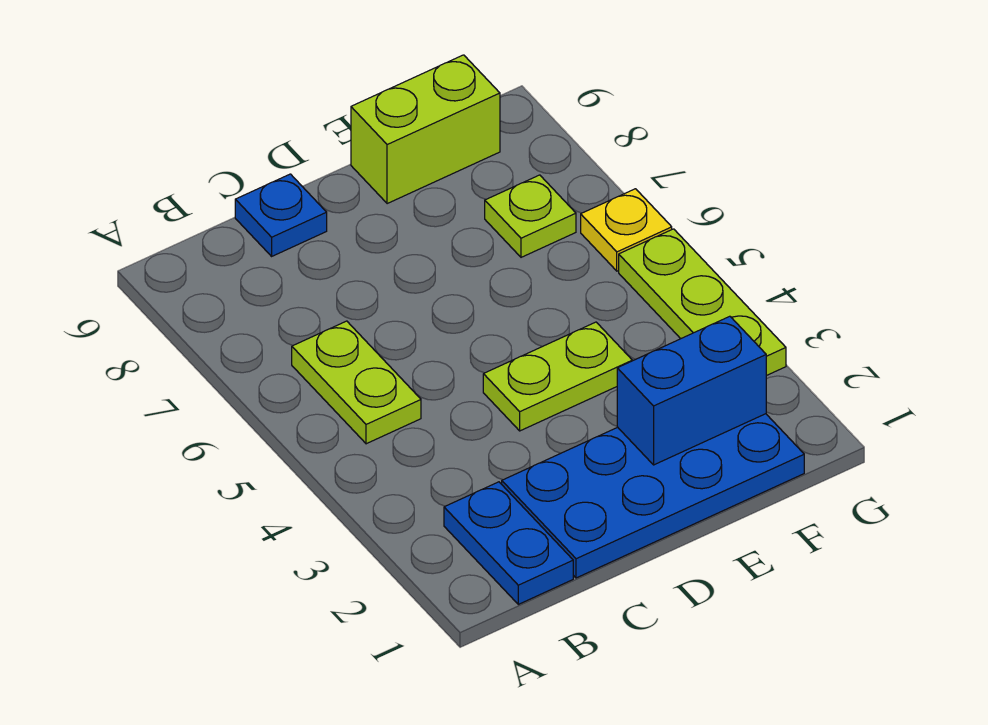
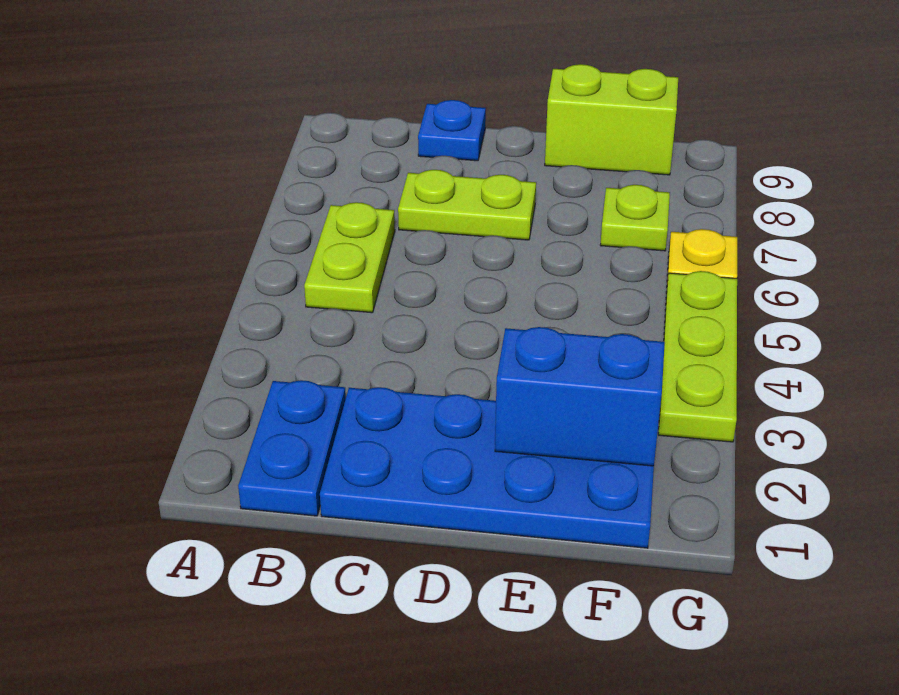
lime plate D4:E4 level 1 -> lime plate C7:D7 level 1

